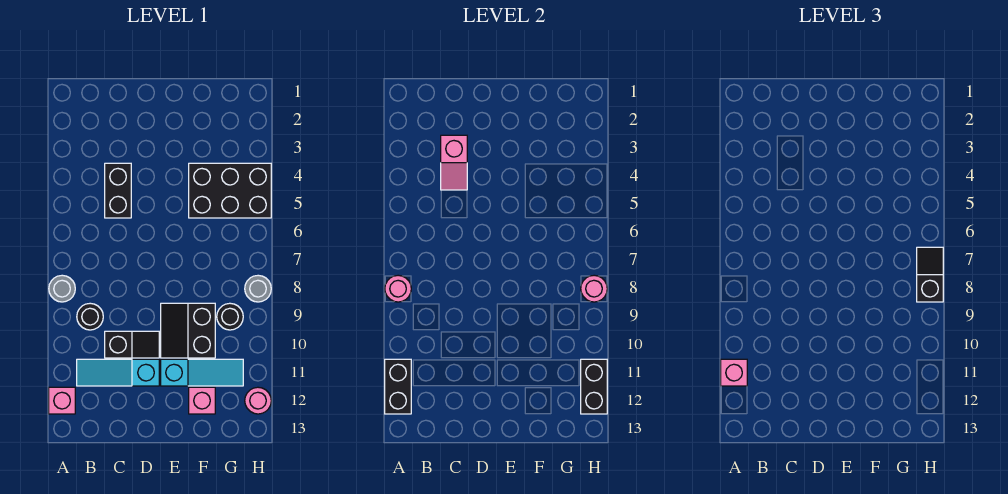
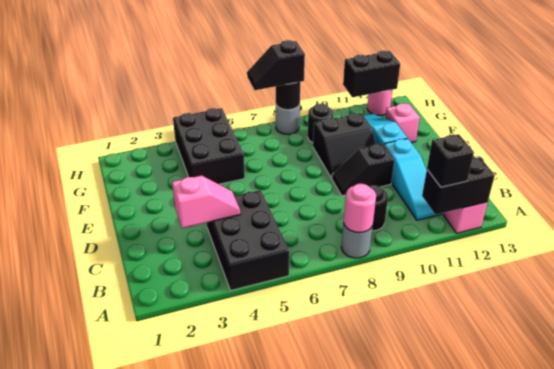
pink brick A11 level 3 -> black brick A11 level 3
black brick C4:C5 level 1 -> black brick A4:C5 level 1
black slope C10:D10 level 1 top C -> black slope D9:D10 level 1 top 10
pink round brick H8 level 2 -> black round brick H8 level 2

